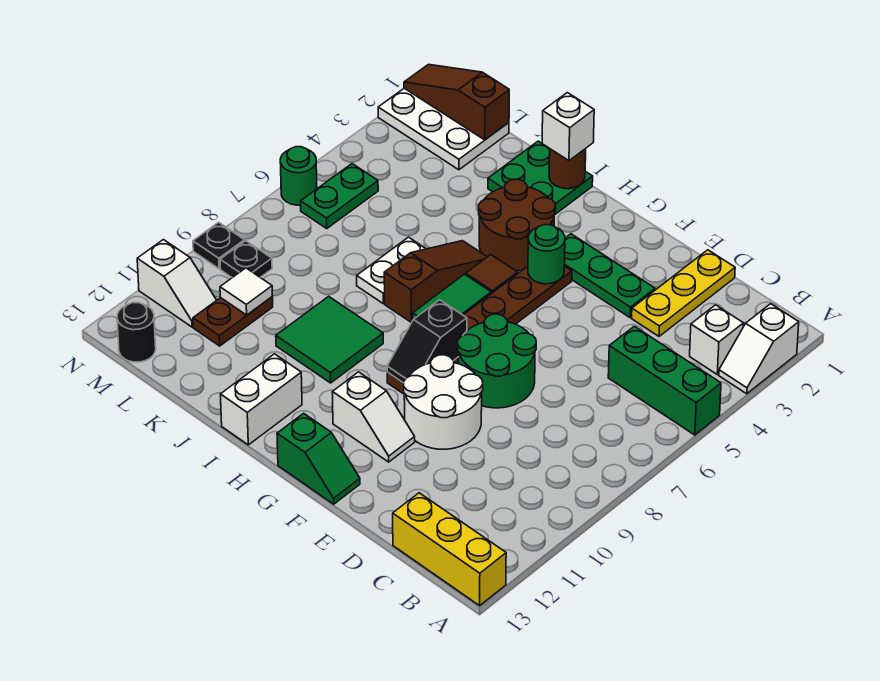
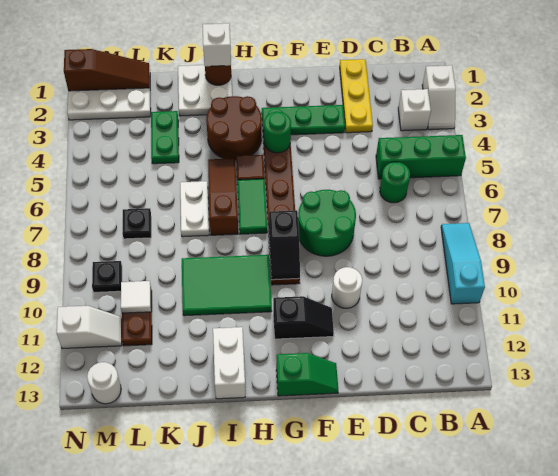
none -> cyan slope A8:A10 level 1 top 10
yellow brick A13:C13 level 1 -> none
white round brick E9:F10 level 1 -> white round brick E10 level 1
white slope F11:G11 level 1 top G -> black slope F11:G11 level 1 top G
green plate I1:J2 level 1 -> white plate I1:J2 level 1
green tile I9:J10 level 1 -> green tile H9:J10 level 1
brown slope L1:N1 level 2 top L -> brown slope L1:N1 level 2 top N
green plate M5:M6 level 1 -> green plate K3:K4 level 1
black round brick M13 level 1 -> white round brick M13 level 1
green round brick N6 level 1 -> green round brick C6 level 1
black plate N9 level 1 -> black plate L7 level 1

